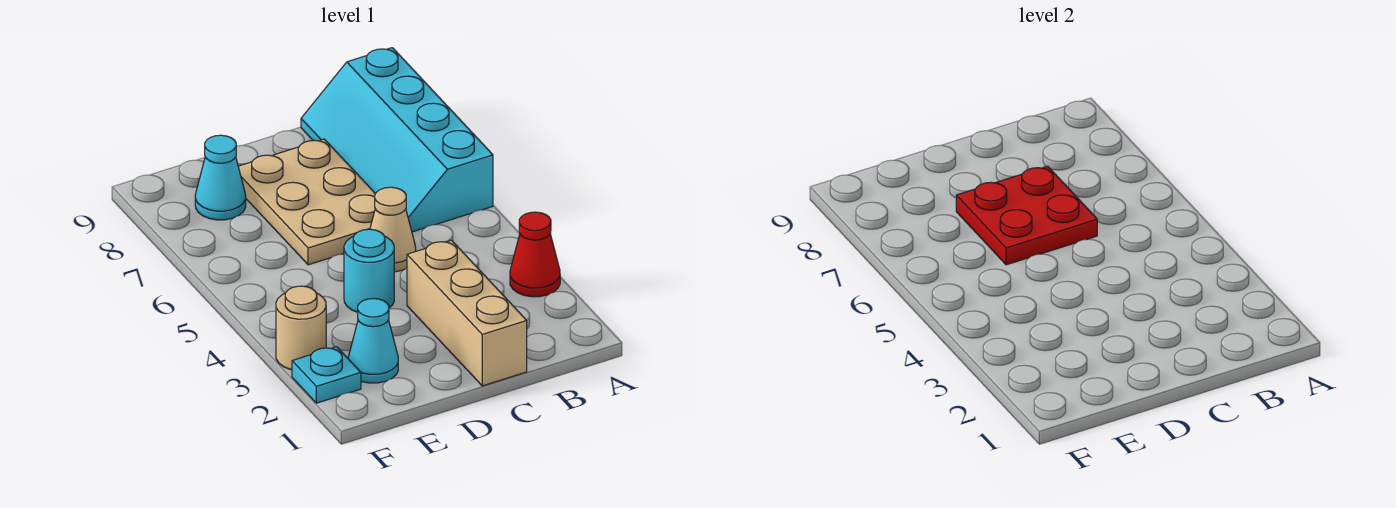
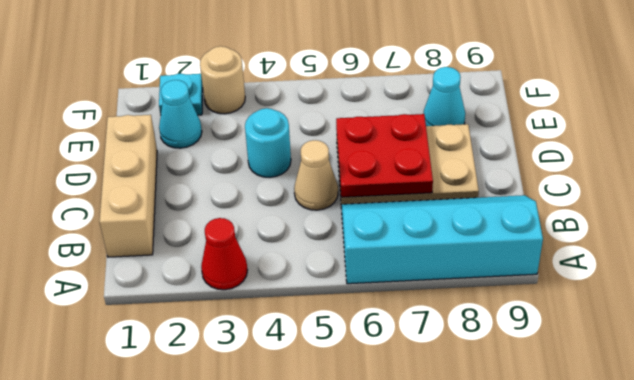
tan brick C1:C3 level 1 -> tan brick B1:D1 level 1

